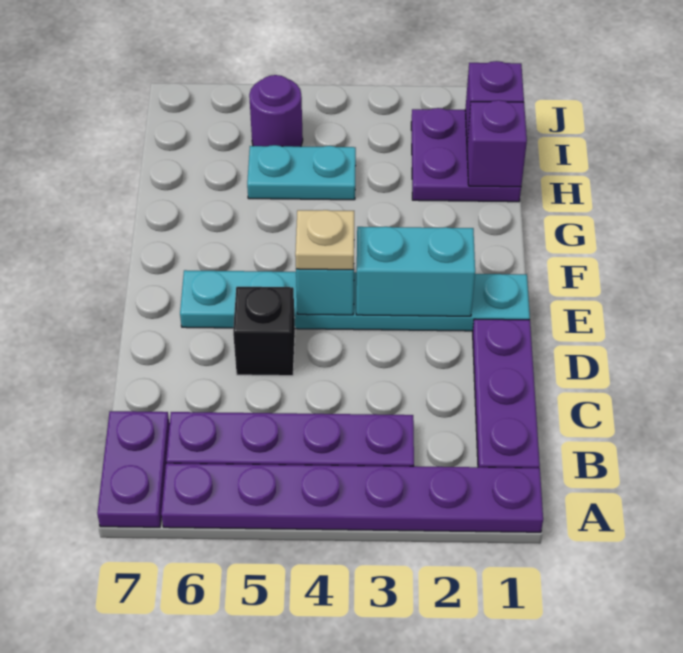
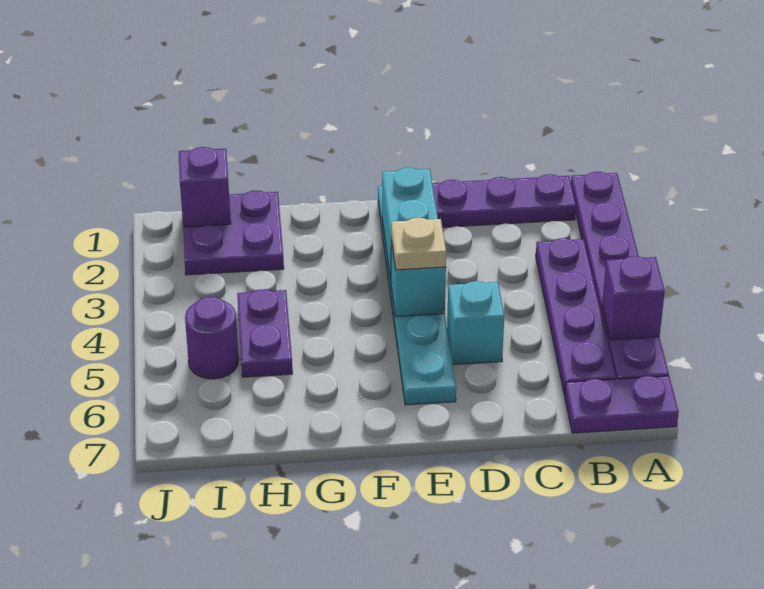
black brick D5 level 1 -> cyan brick D5 level 1
purple brick H1 level 2 -> purple brick A5 level 2
cyan plate H4:H5 level 1 -> purple plate H4:H5 level 1

